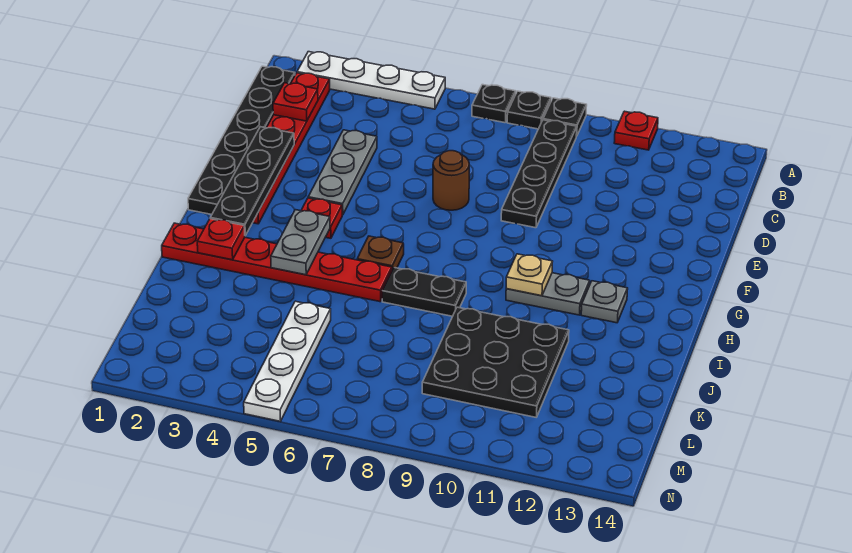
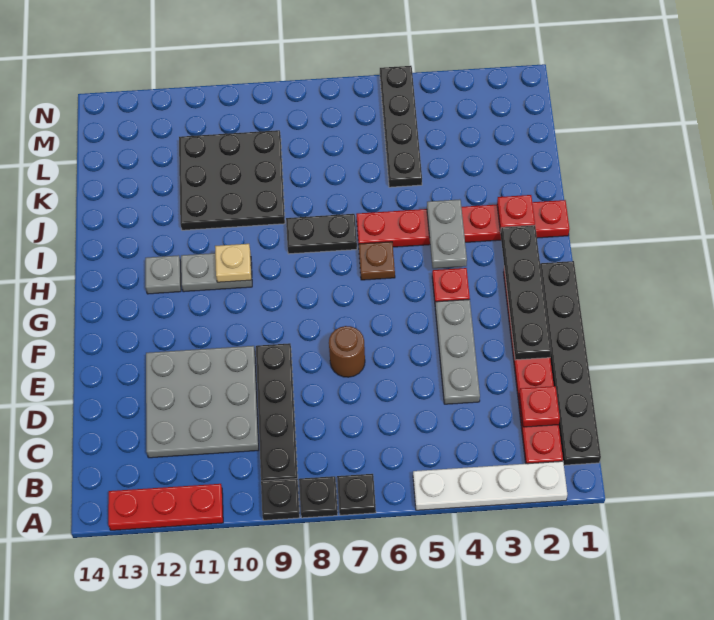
red plate A11 level 1 -> red plate A11:A13 level 1
none -> grey plate C10:E12 level 1
white plate K5:N5 level 1 -> black plate K5:N5 level 1

